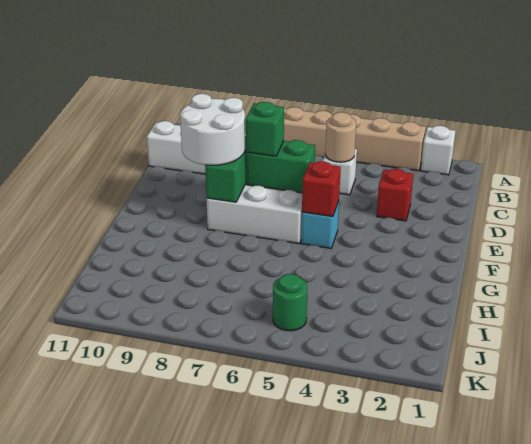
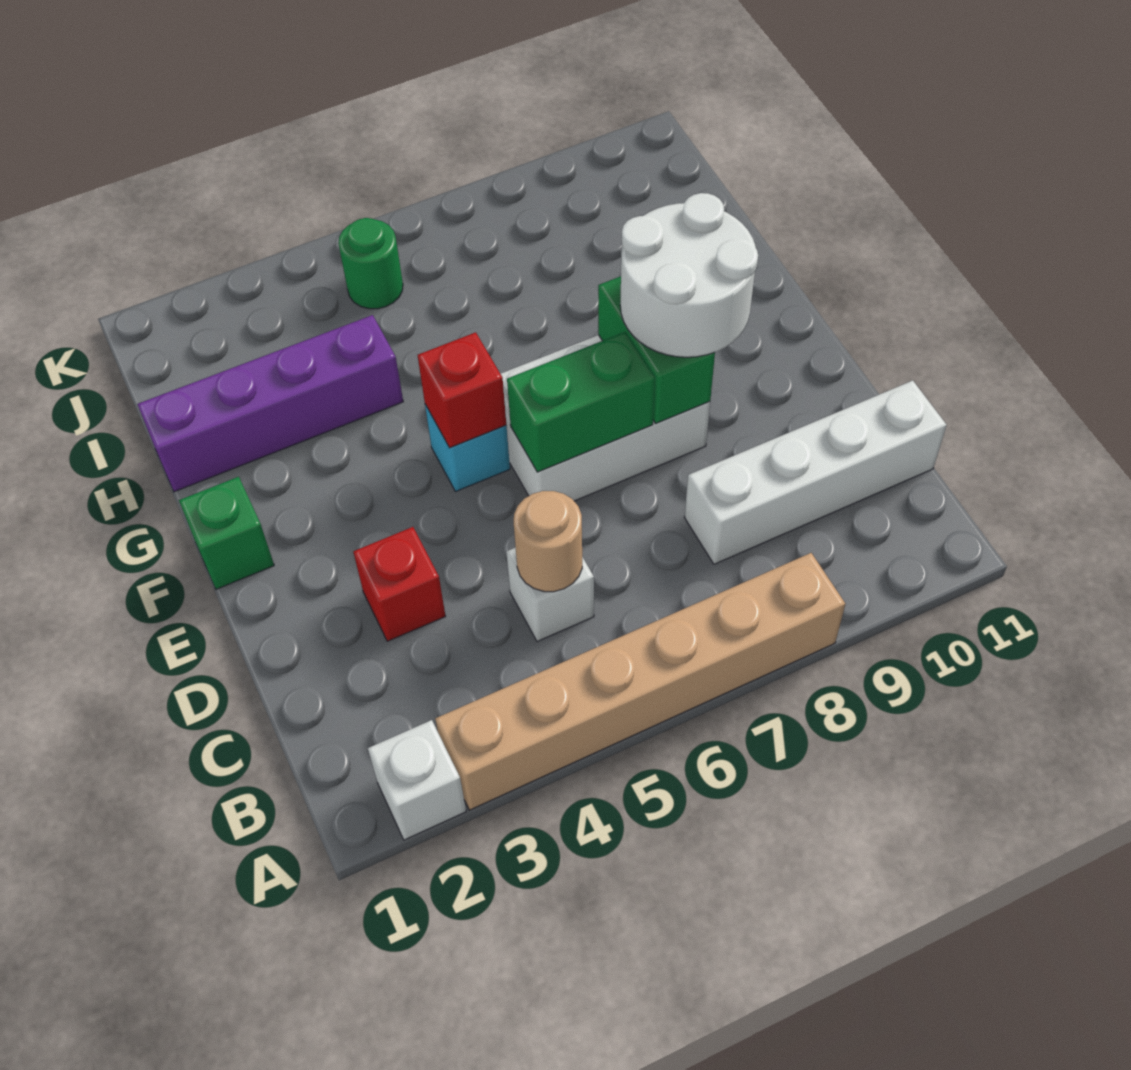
green brick E7 level 3 -> green brick F1 level 1
none -> purple brick H1:H4 level 1

